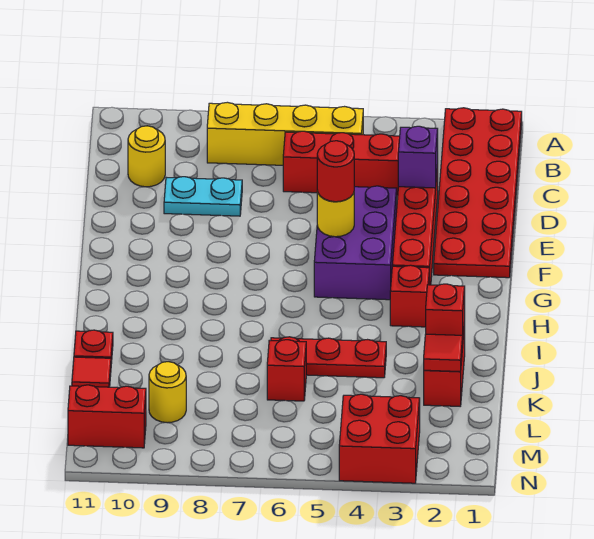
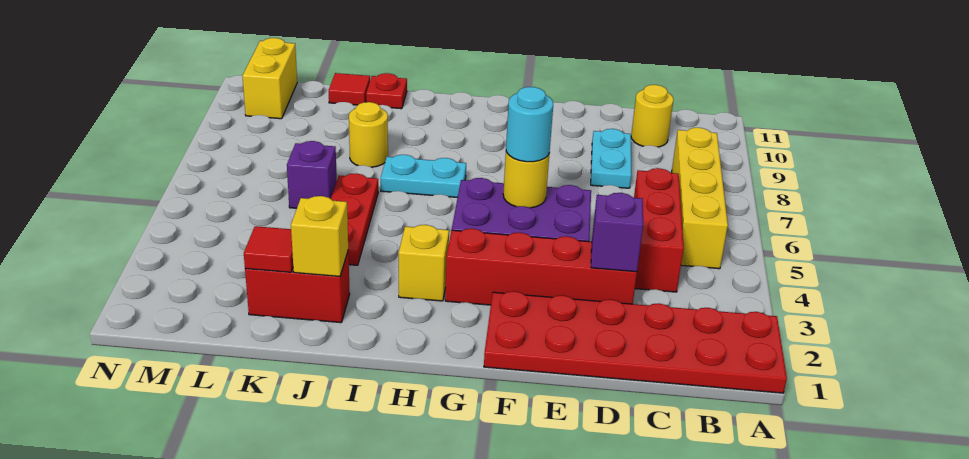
red round brick F5 level 3 -> cyan round brick F5 level 3
red brick H3 level 1 -> yellow brick H3 level 1
none -> cyan plate H7:I7 level 1
red brick J2 level 2 -> yellow brick J2 level 2
red brick K6 level 1 -> purple brick K6 level 1
yellow round brick L9 level 1 -> yellow round brick J8 level 1
red brick M3:N4 level 1 -> none
red brick M10:M11 level 1 -> yellow brick M10:M11 level 1

